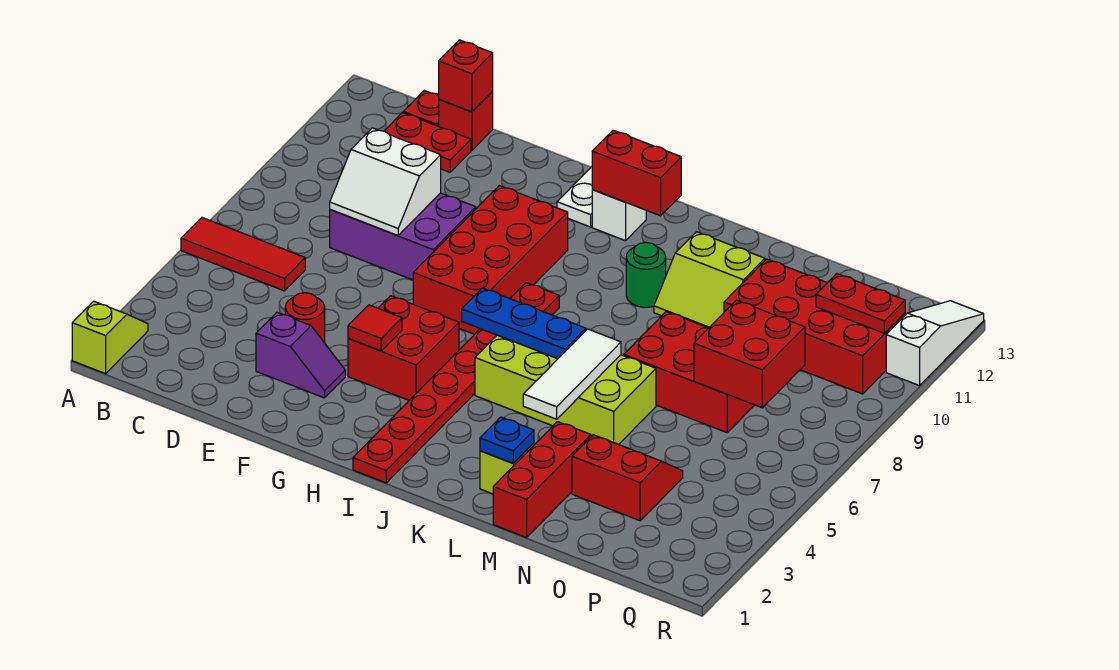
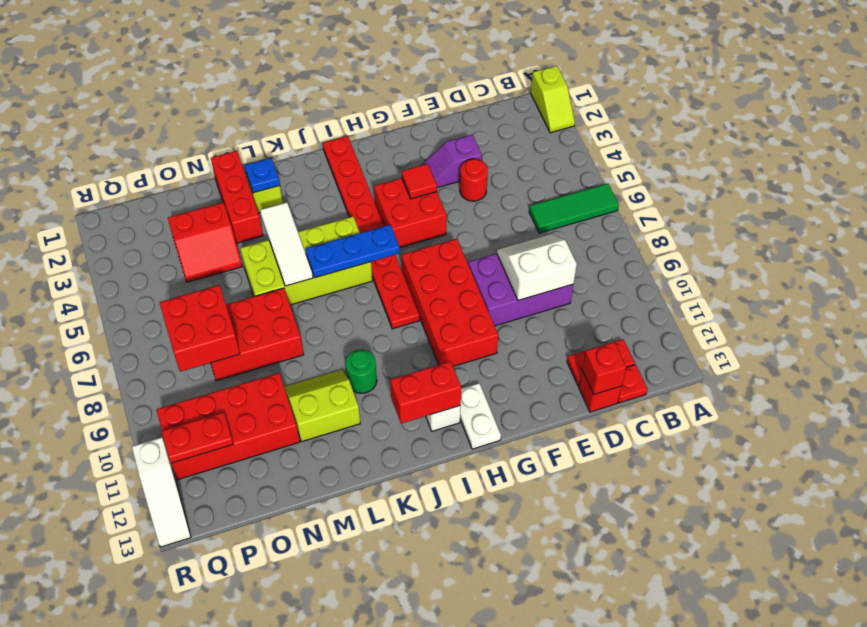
red tile A6:C6 level 1 -> green tile A6:C6 level 1

